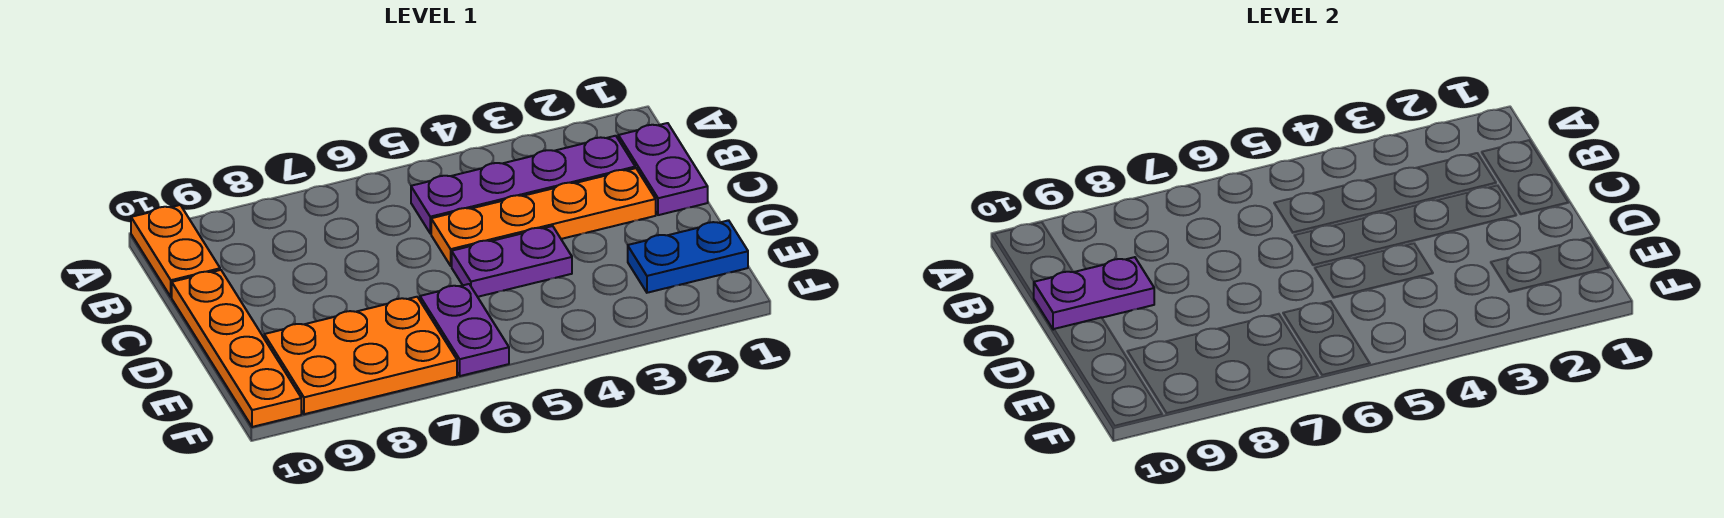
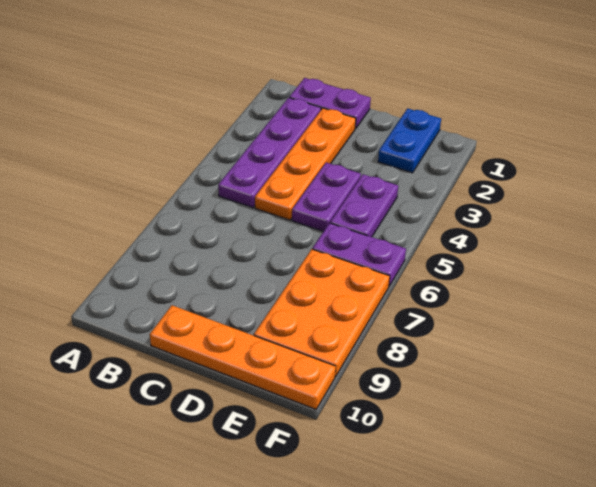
orange plate A10:B10 level 1 -> none
purple plate C9:C10 level 2 -> purple plate E4:E5 level 1

